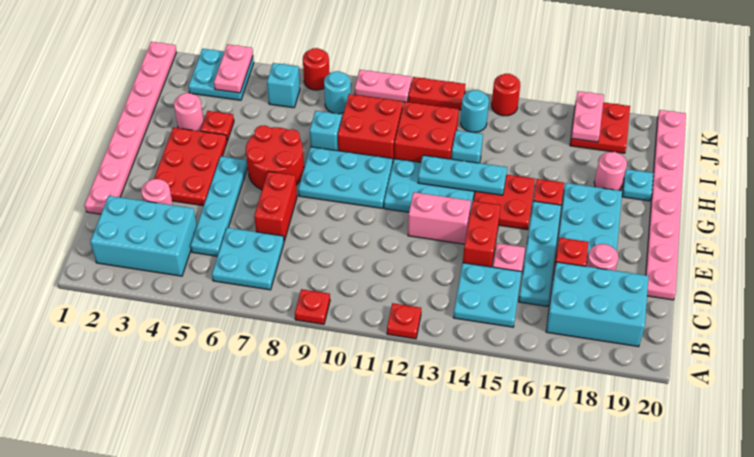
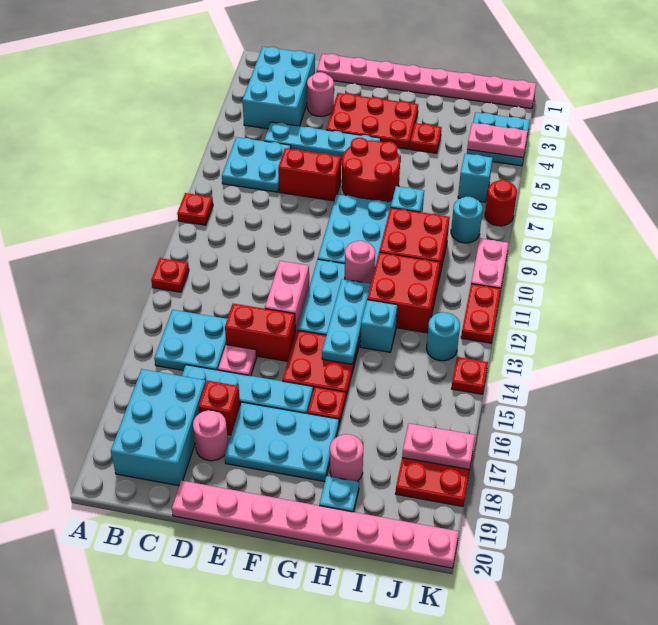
pink round brick H3 level 1 -> pink round brick G11 level 2
red round brick K14 level 1 -> red plate K14 level 1

